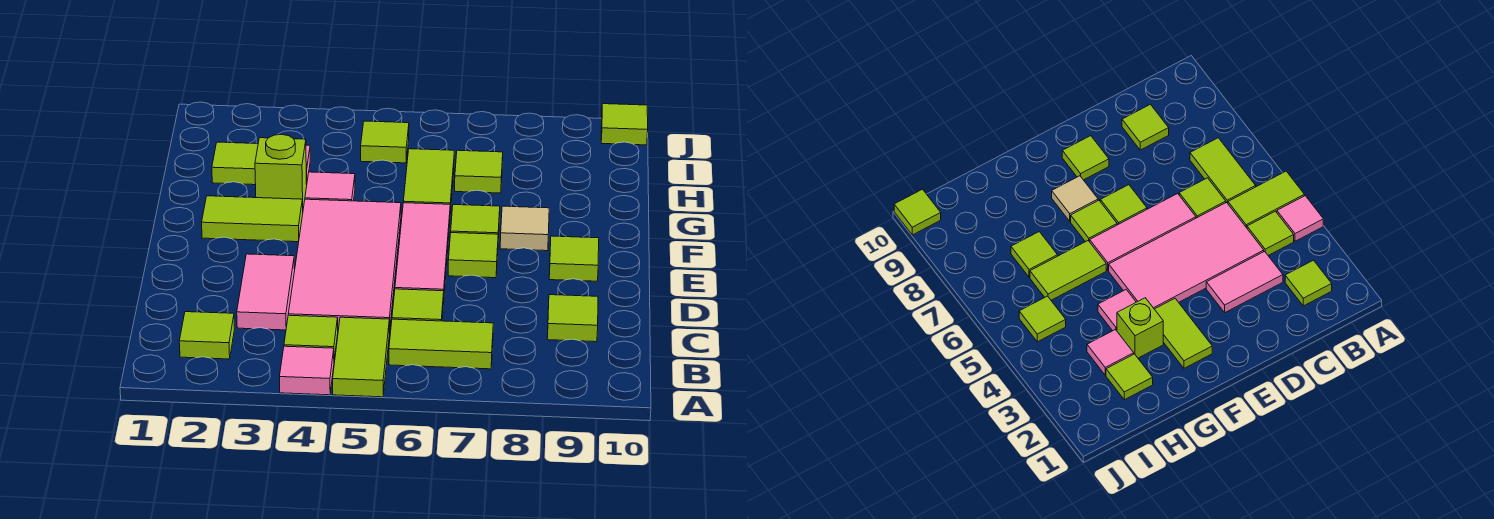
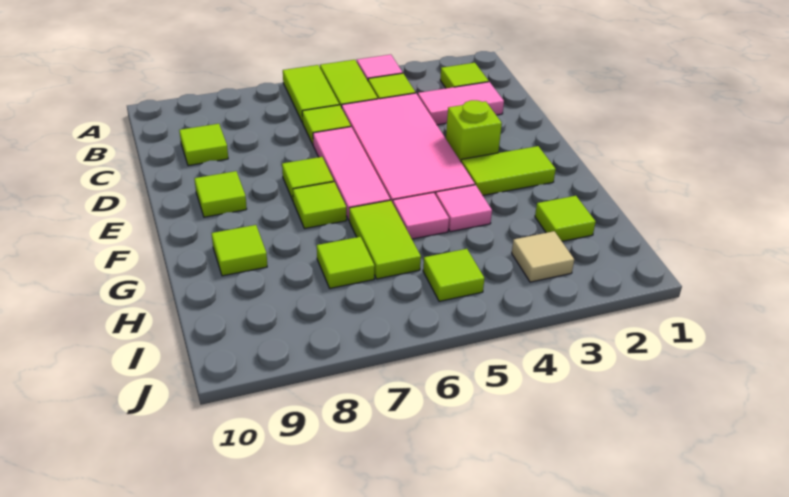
lime tile B6:B7 level 1 -> lime tile A6:B6 level 1
pink tile C3:D3 level 1 -> pink tile C2:C3 level 1
tan tile F8 level 1 -> tan tile I3 level 1
lime brick G3 level 1 -> lime brick E3 level 1
pink tile H3 level 1 -> pink tile G5 level 1
lime tile J10 level 1 -> lime tile G9 level 1

